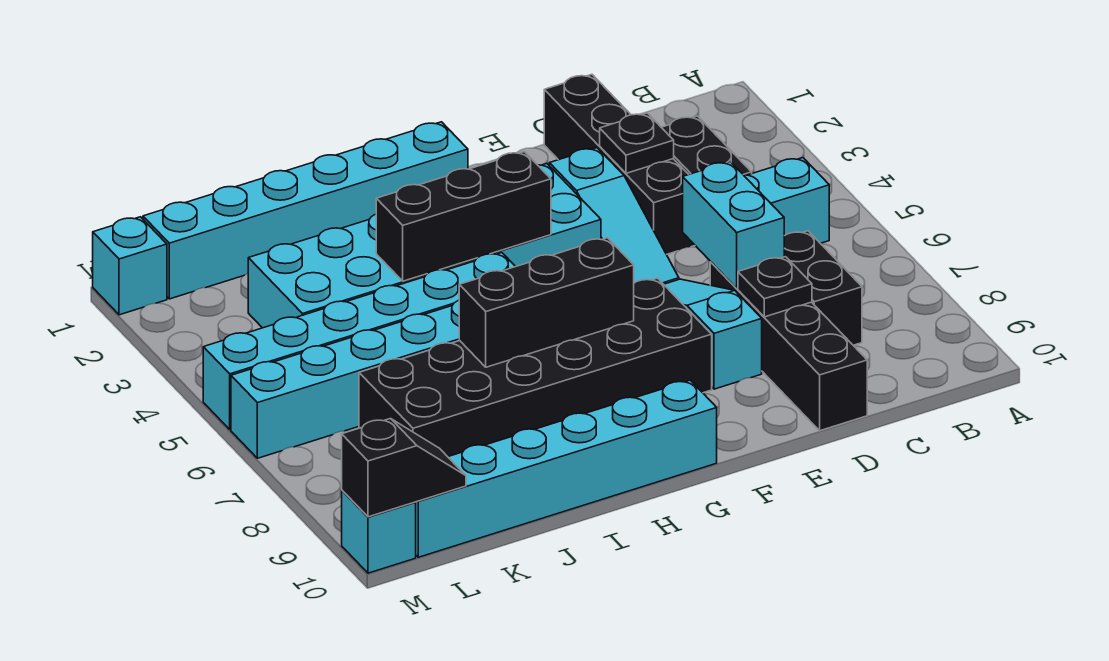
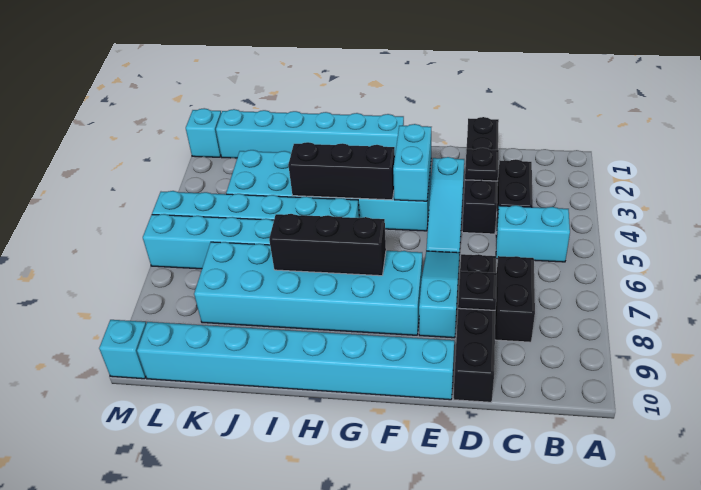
cyan brick D6:D7 level 2 -> cyan brick F3:F4 level 2
black brick F7:K8 level 1 -> cyan brick F7:K8 level 1
cyan brick G10:L10 level 1 -> cyan brick E10:L10 level 1
black slope L10:M10 level 2 top M -> none

